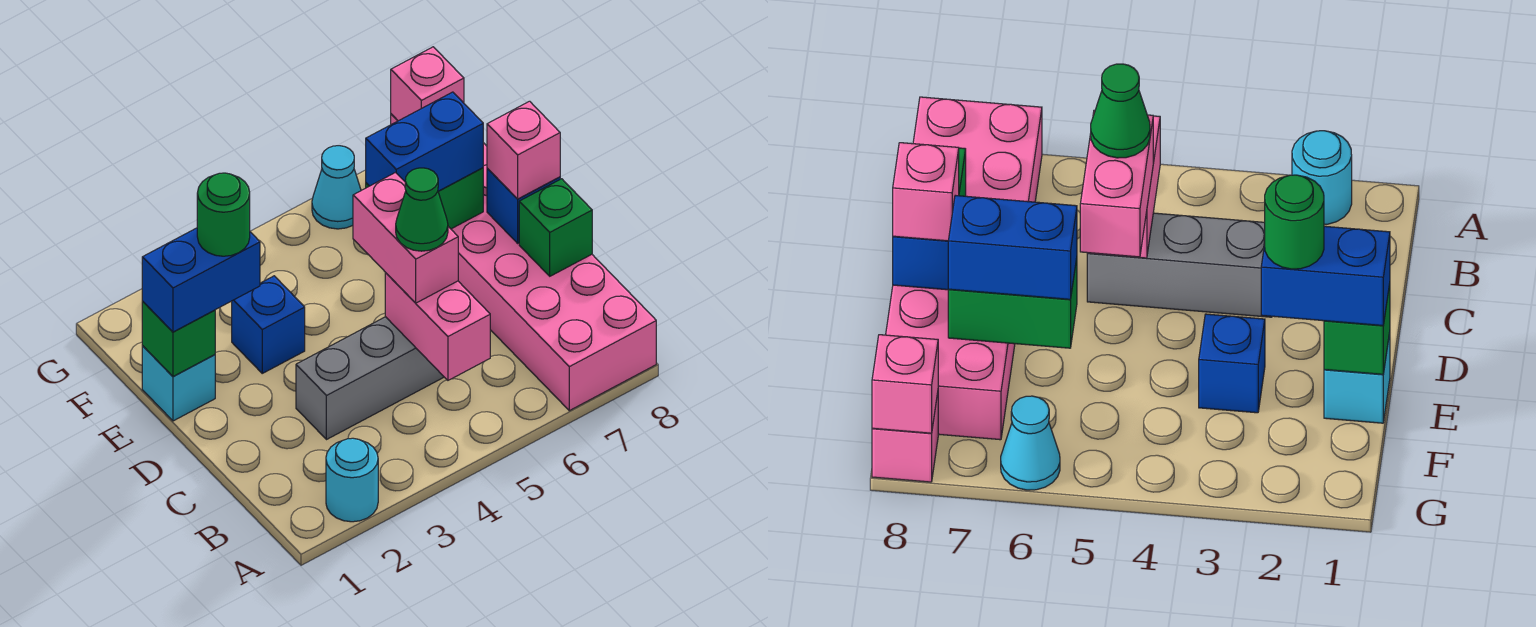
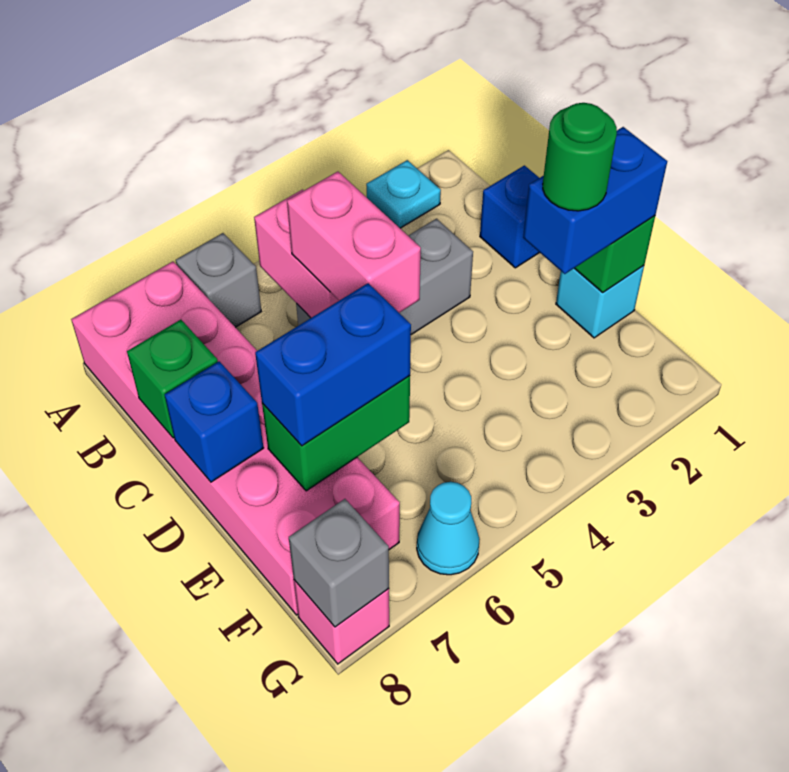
cyan round brick A2 level 1 -> cyan plate A2 level 1
none -> grey brick A6 level 1
green cone C5 level 4 -> none
pink brick D8 level 3 -> none
blue brick E3 level 1 -> blue brick C1 level 1
pink brick G8 level 2 -> grey brick G8 level 2

